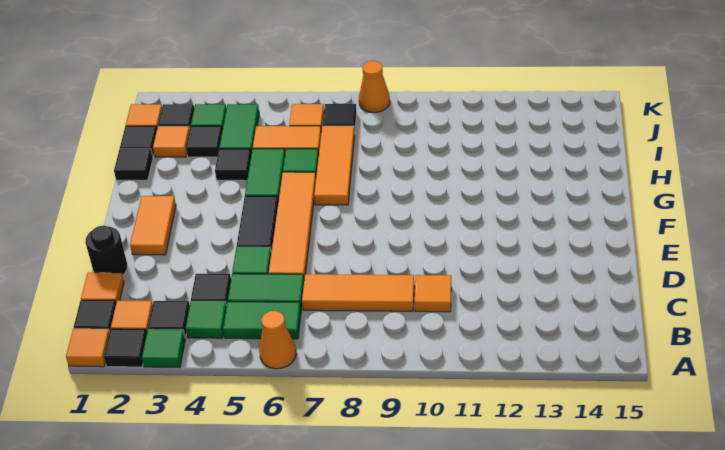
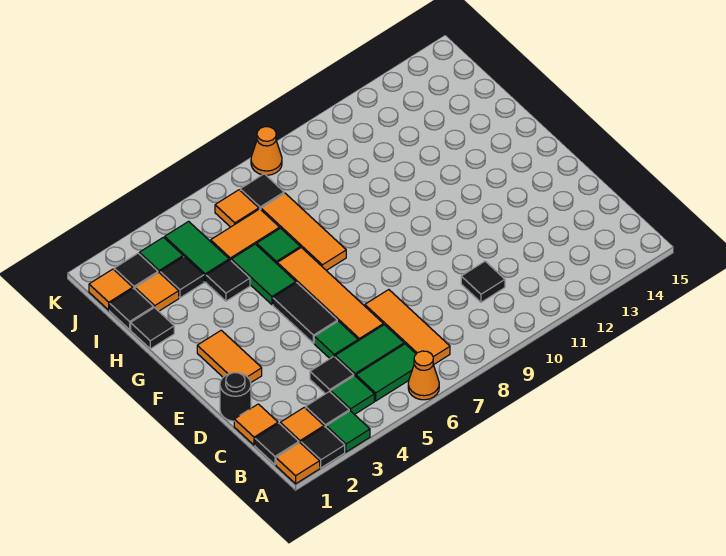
orange tile C7:C9 level 1 -> orange tile B7:D7 level 1
orange tile C10 level 1 -> black tile C10 level 1

